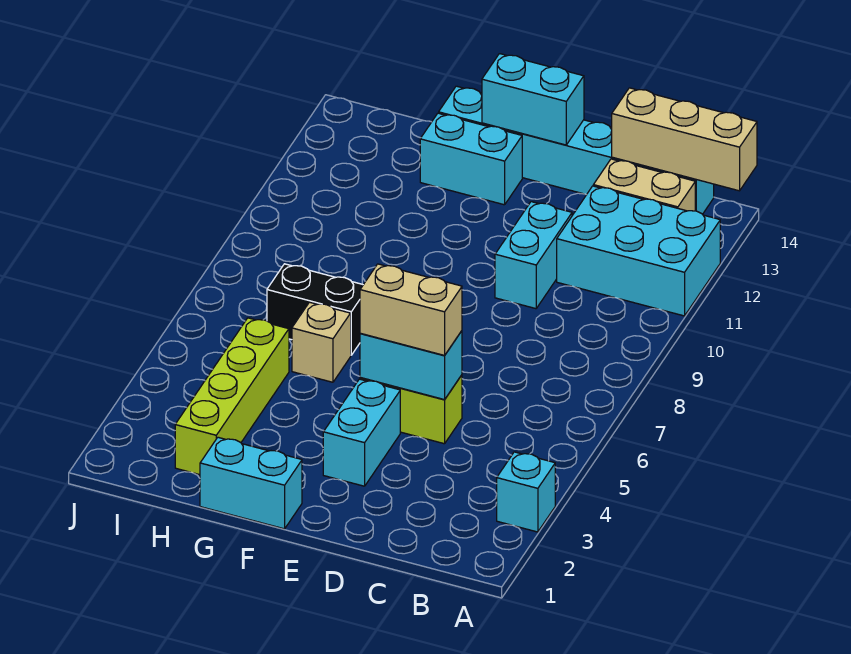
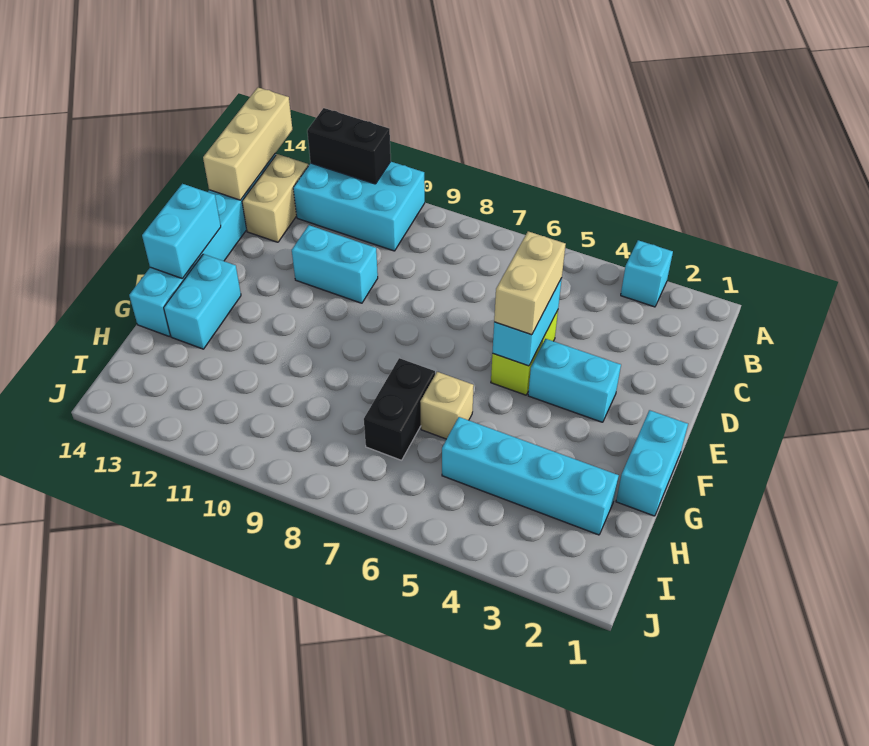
cyan brick A11:C12 level 1 -> cyan brick A10:B12 level 1
none -> black brick A11:A12 level 2
lime brick H2:H5 level 1 -> cyan brick H2:H5 level 1

